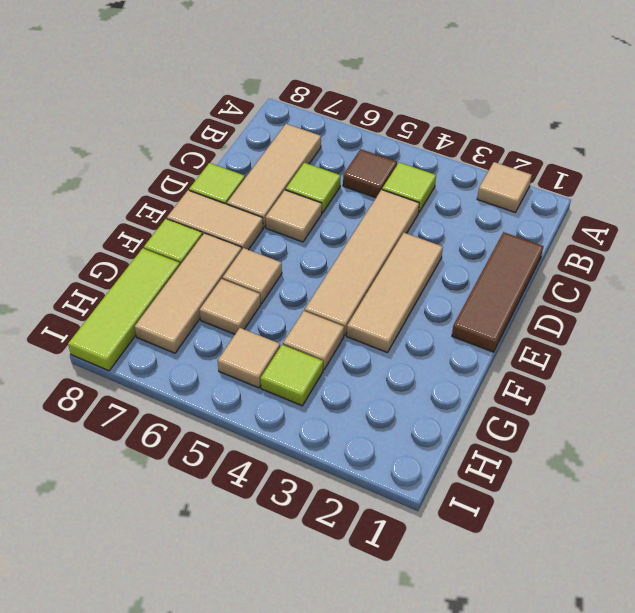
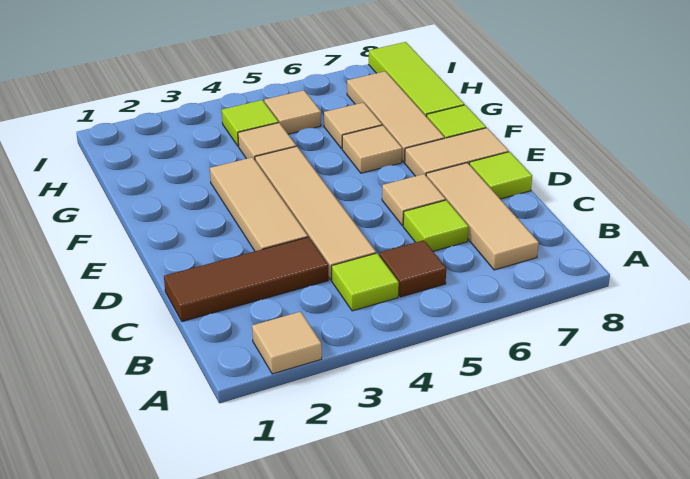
brown tile C1:E1 level 1 -> brown tile C1:C3 level 1

